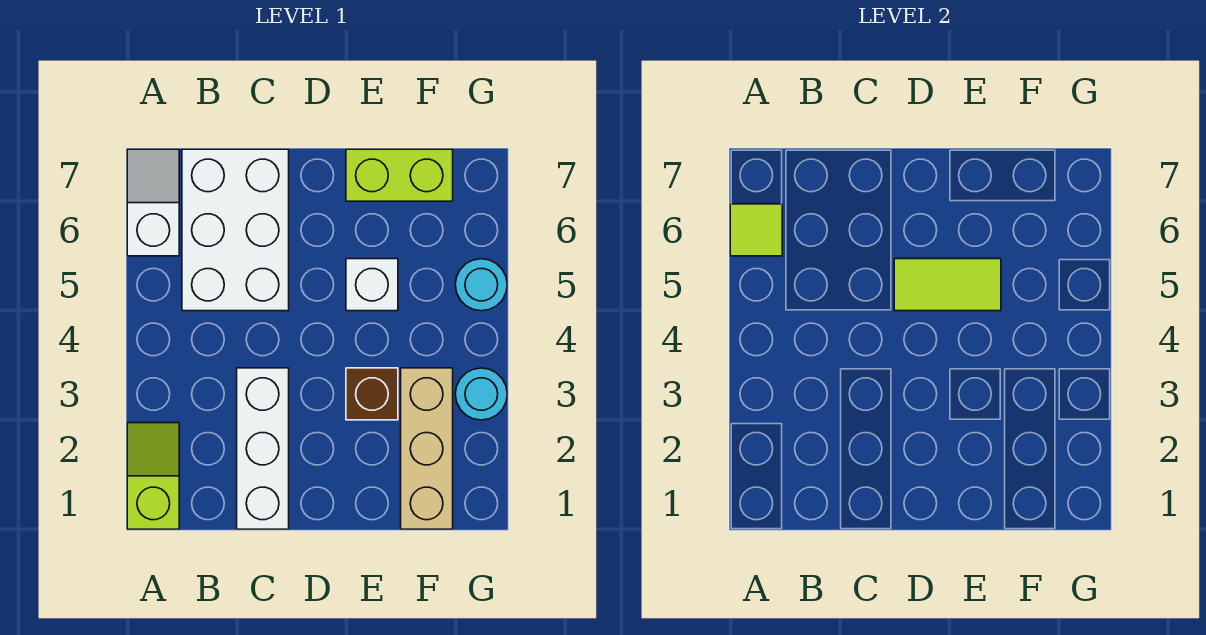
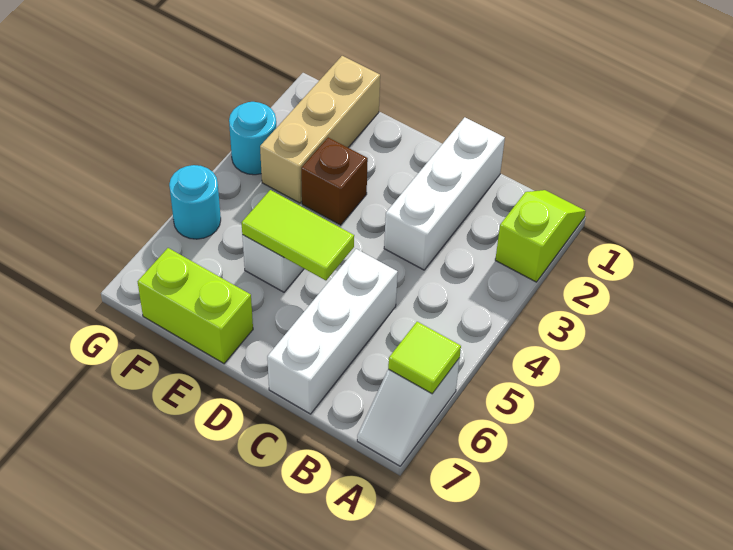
lime slope A1:A2 level 1 top 1 -> lime slope A1:A2 level 1 top 2
white brick B5:C7 level 1 -> white brick C5:C7 level 1

